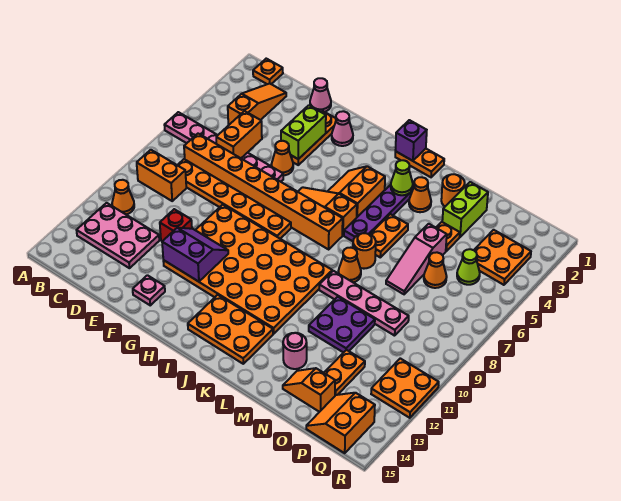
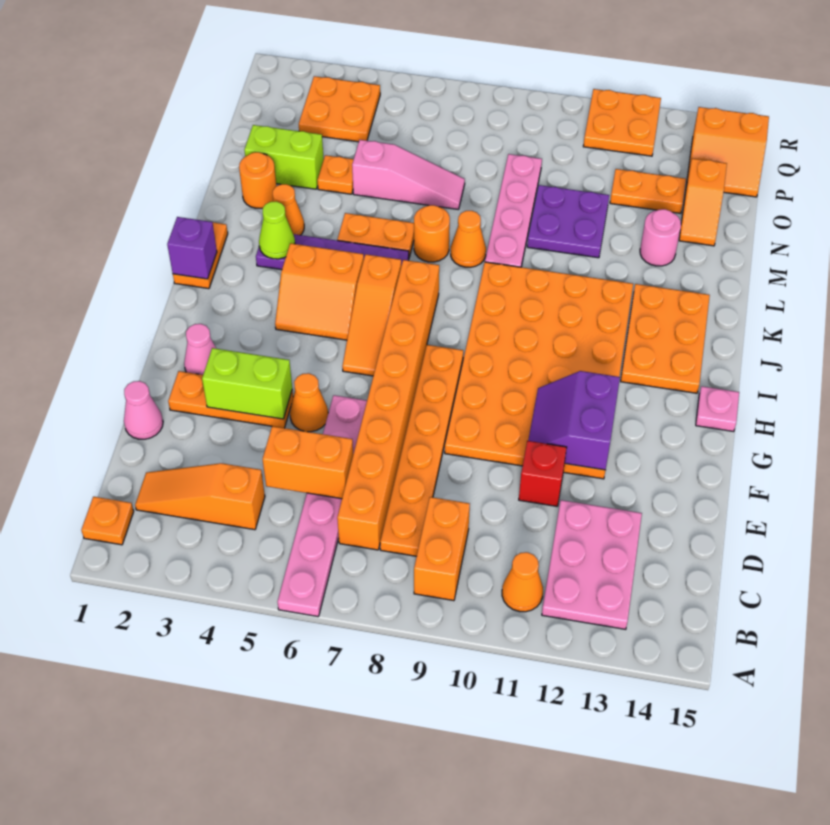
pink plate F14 level 1 -> pink plate H15 level 1
orange cone O6 level 1 -> none
lime cone P5 level 1 -> none

